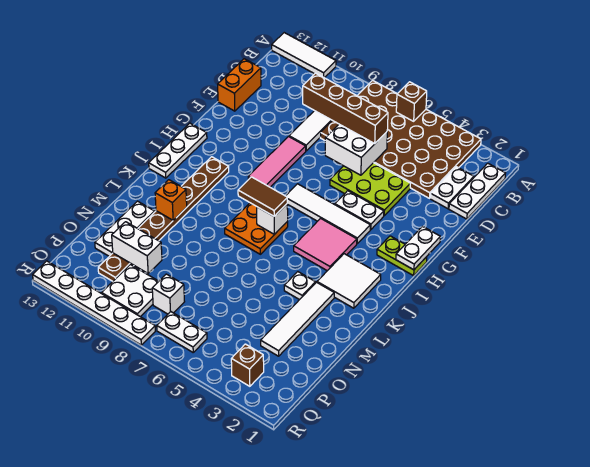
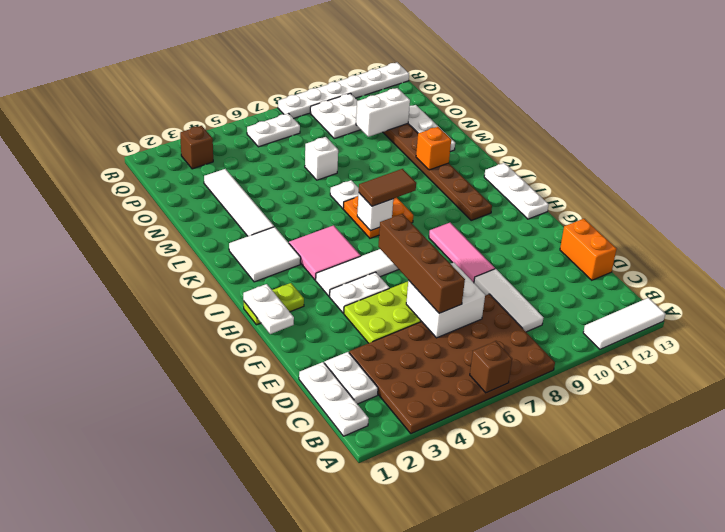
brown brick D6:D9 level 3 -> brown brick D6:G6 level 3
white plate L4 level 1 -> white plate L7 level 1
white brick P8 level 1 -> white brick N7 level 1

